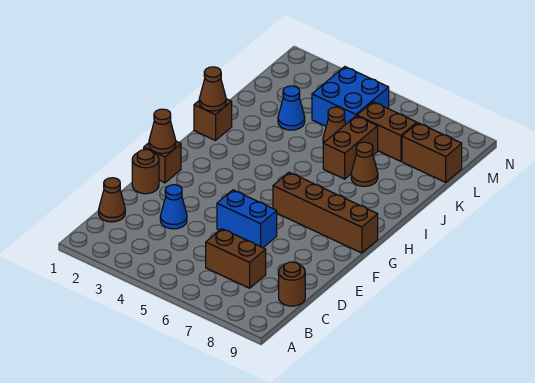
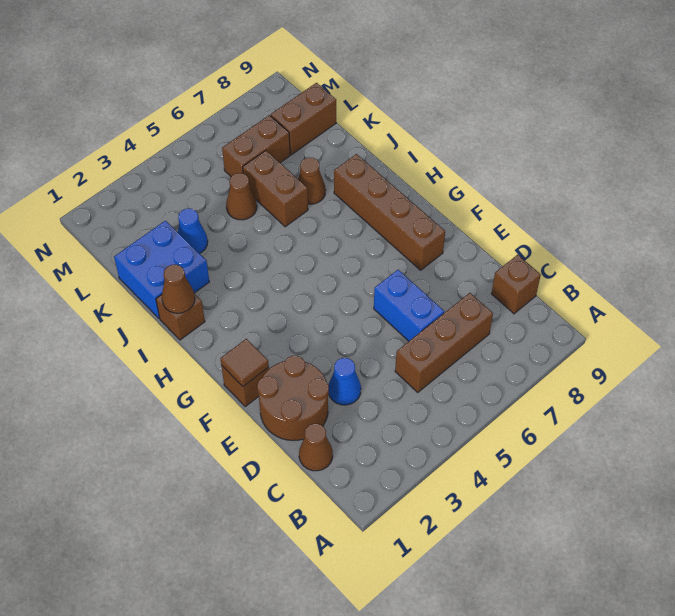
brown brick C6:C7 level 1 -> brown brick C5:C7 level 1
brown round brick C9 level 1 -> brown brick C9 level 1
brown round brick E1 level 1 -> brown round brick D1:E2 level 1
blue brick E5:E6 level 1 -> blue brick D6:E6 level 1
brown cone F1 level 2 -> brown tile F1 level 2
brown brick G6:G9 level 1 -> brown brick F8:I8 level 1
blue brick L4:M5 level 1 -> blue brick J1:K2 level 1

